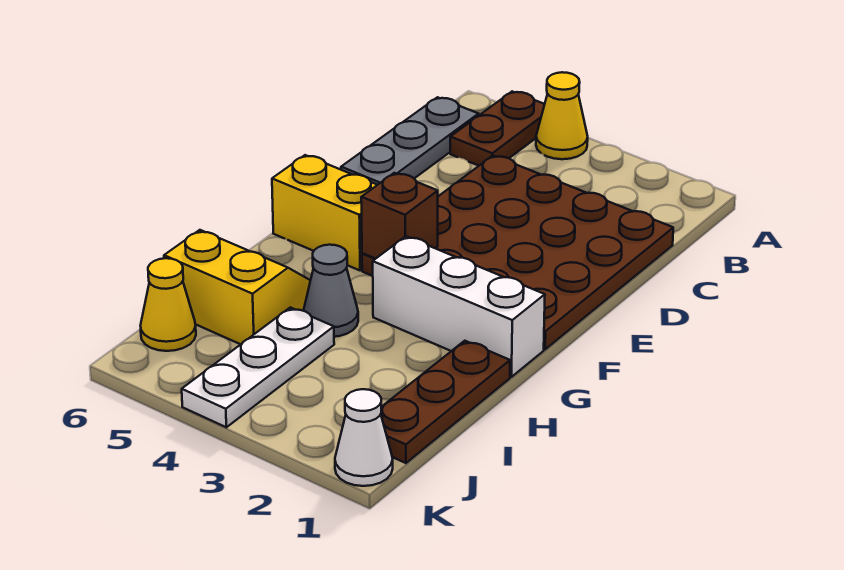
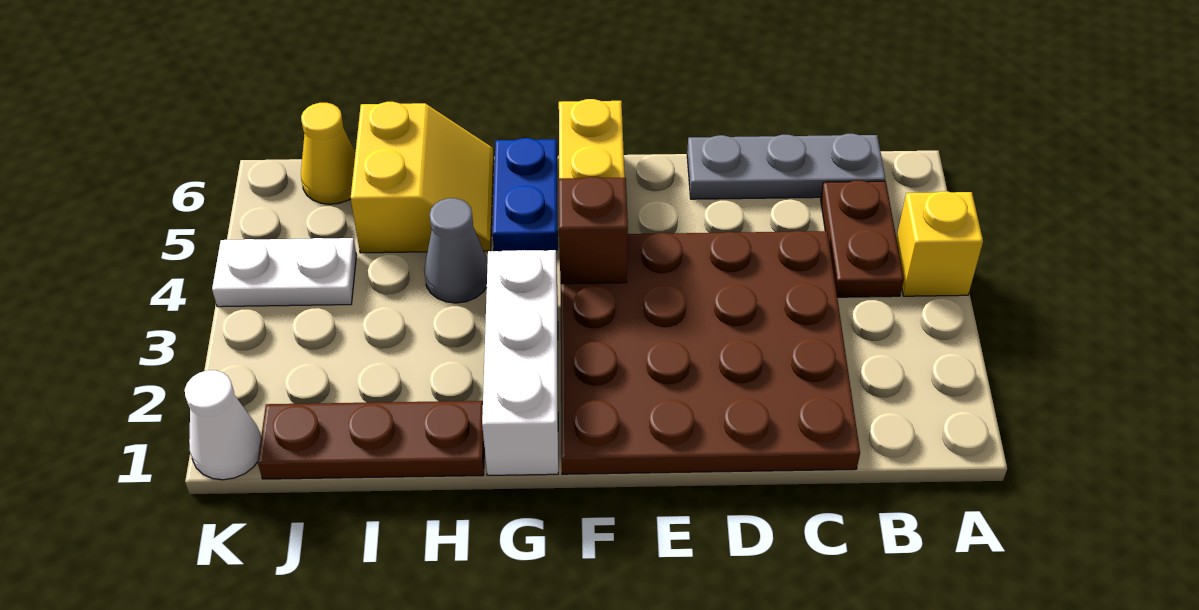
yellow cone A4 level 1 -> yellow brick A4 level 1
brown plate A5:B5 level 1 -> brown plate B4:B5 level 1
none -> blue plate G5:G6 level 1
white plate I4:K4 level 1 -> white plate J4:K4 level 1

